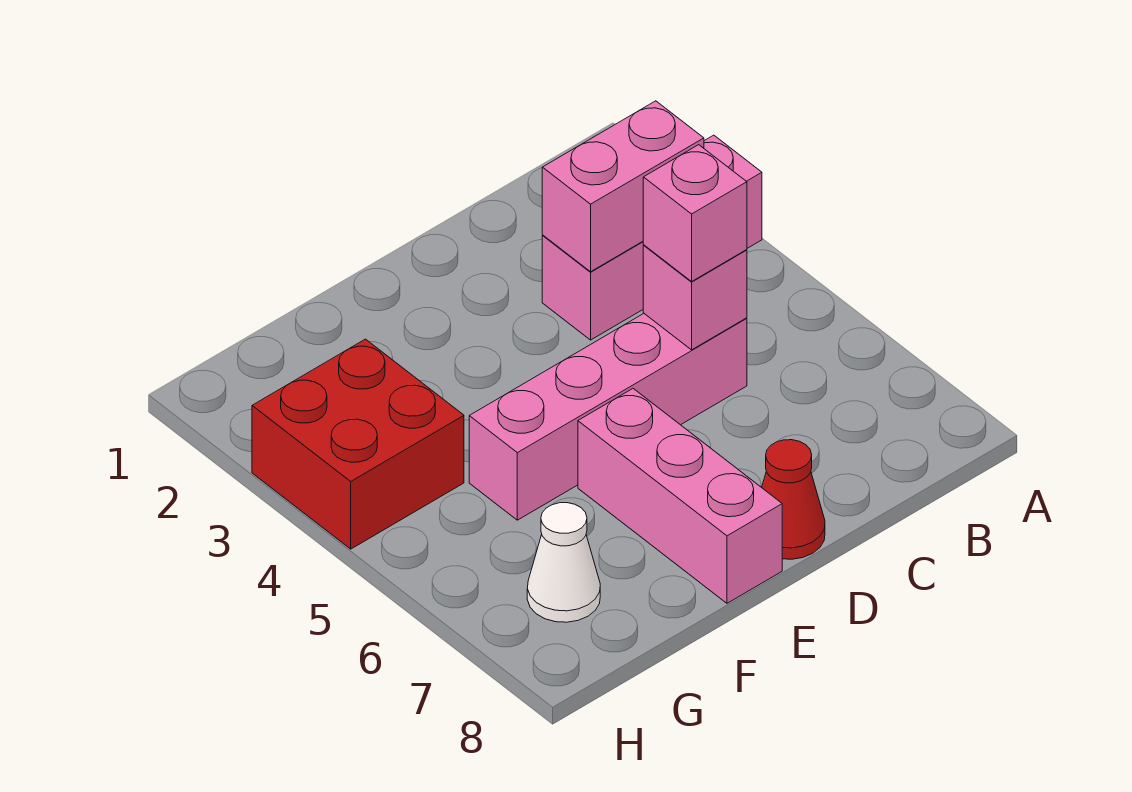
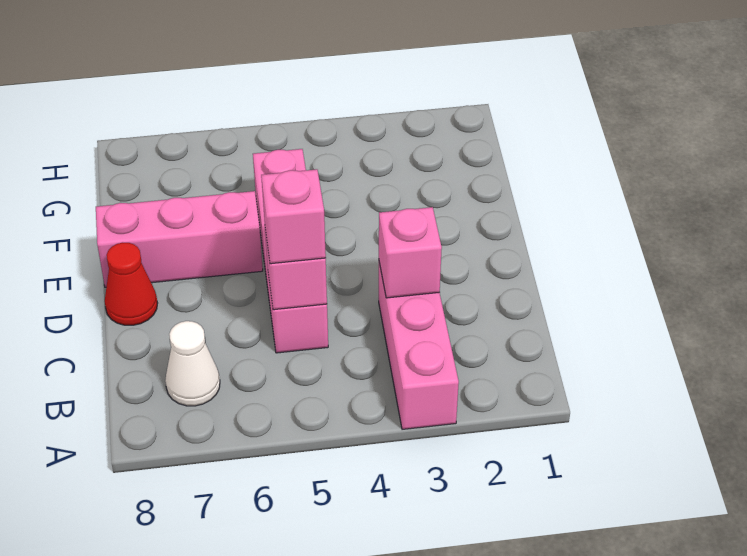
pink brick B3:C3 level 2 -> pink brick C3 level 2
red brick G3:H4 level 1 -> none
white cone G7 level 1 -> white cone B7 level 1

